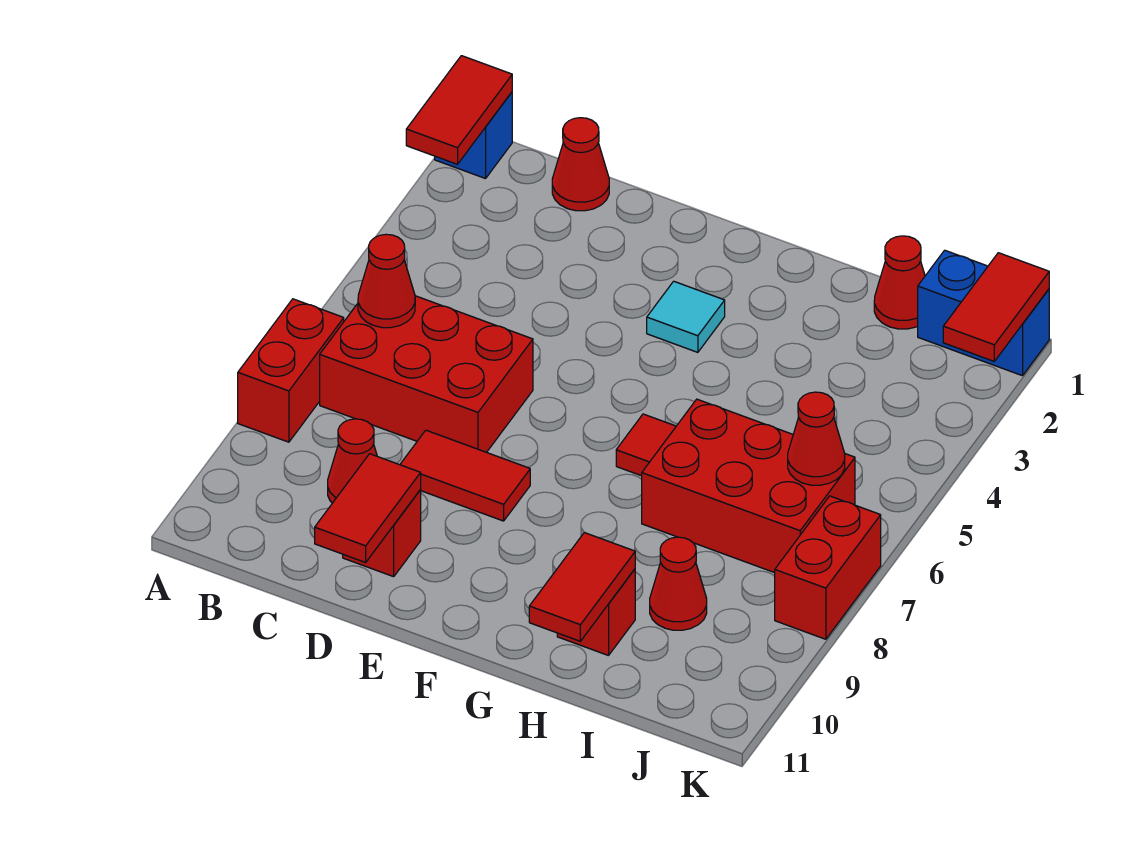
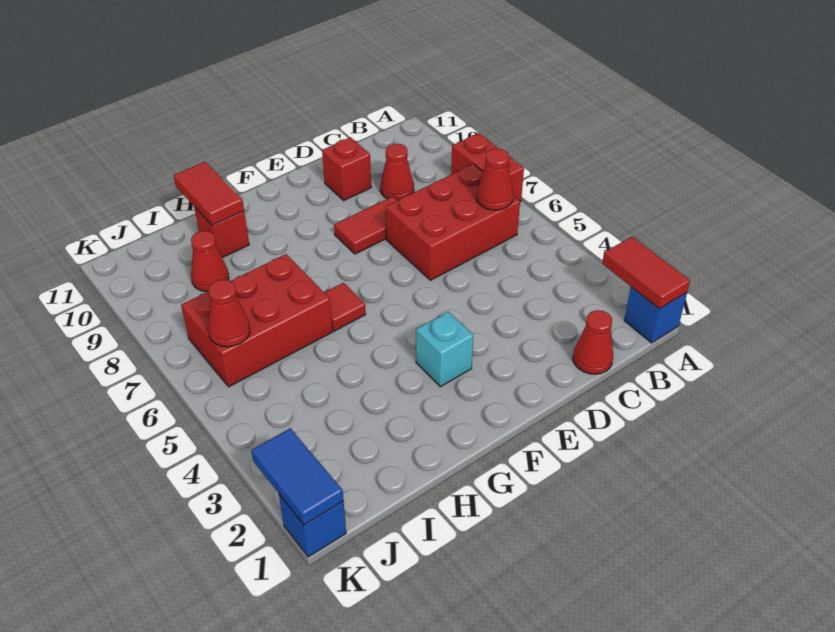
red tile D10:D11 level 2 -> none
cyan tile F3 level 1 -> cyan brick F3 level 1
red cone I1 level 1 -> none
blue brick J1:K1 level 1 -> blue brick K1 level 1
red tile K1:K2 level 2 -> blue tile K1:K2 level 2
red brick K7:K8 level 1 -> none

